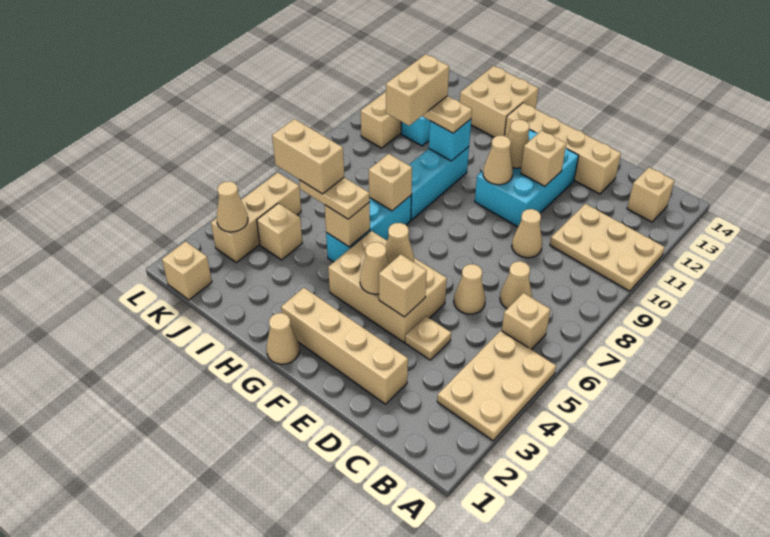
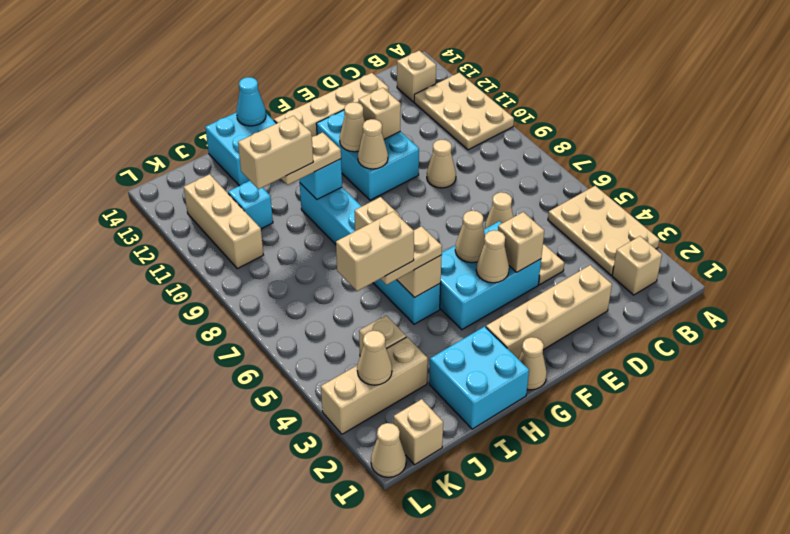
tan plate A10:C11 level 1 -> tan plate A10:B12 level 1
tan brick B6 level 1 -> tan brick B2 level 1
tan cone C7 level 1 -> tan cone L1 level 1
tan brick E4:G5 level 1 -> cyan brick E4:G5 level 1
none -> cyan brick H1:I2 level 1
tan brick H13:I14 level 1 -> cyan brick H13:I14 level 1
none -> cyan cone H14 level 2
tan brick I9:I10 level 4 -> tan brick I10:J10 level 4
tan brick K3:K5 level 1 -> tan brick J3:L3 level 1

